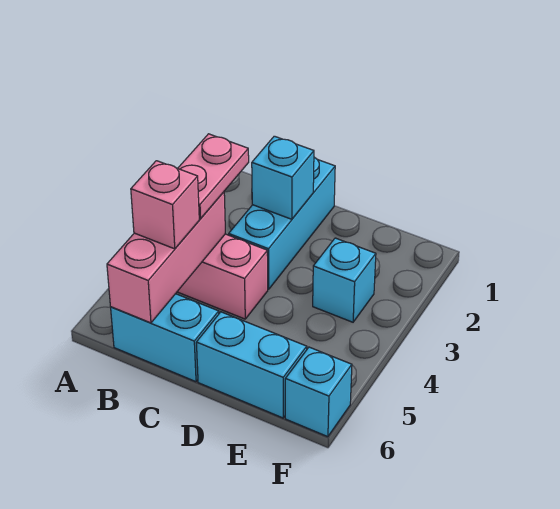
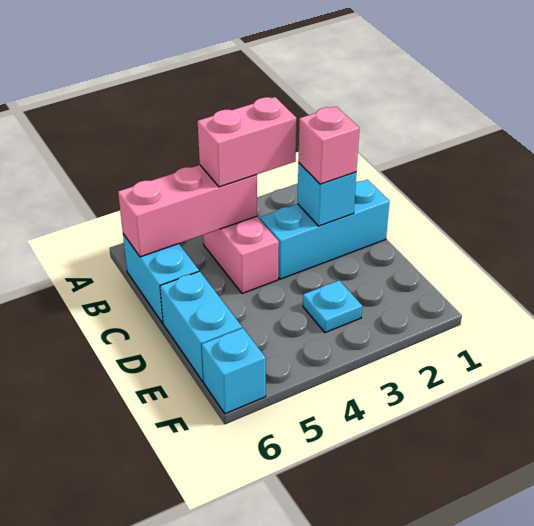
pink plate B3:B4 level 3 -> pink brick B3:B4 level 3
pink brick B5 level 3 -> pink brick C2 level 3
cyan brick E3 level 1 -> cyan plate E3 level 1

